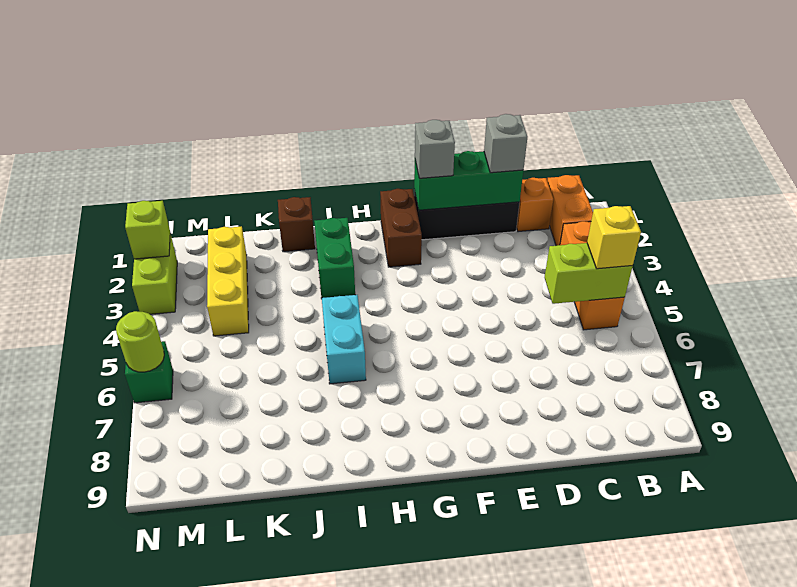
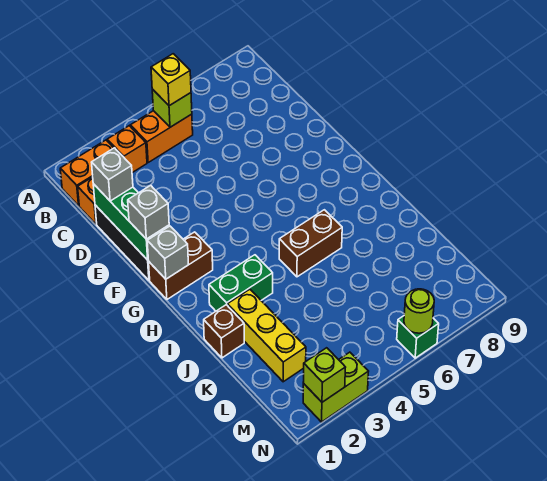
lime brick B5:C5 level 2 -> lime brick B5 level 2
none -> grey brick G1 level 2
cyan brick I5:I6 level 1 -> brown brick I5:I6 level 1
yellow brick L2:L4 level 1 -> yellow brick J2:L2 level 1

